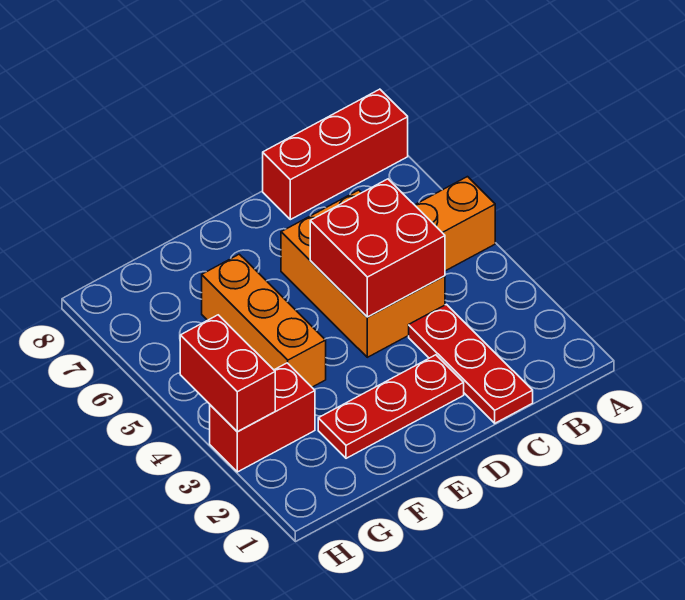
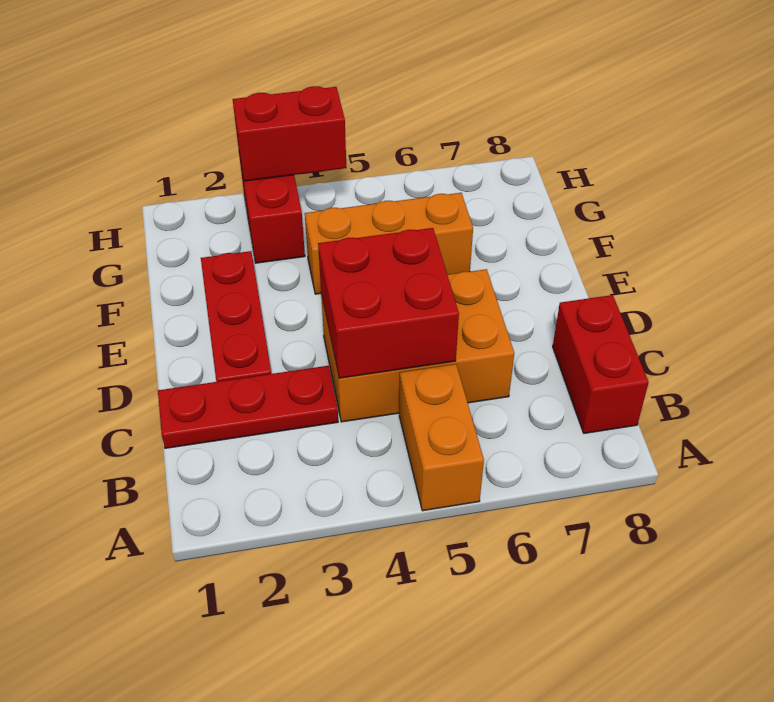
red brick A8:C8 level 1 -> red brick B8:C8 level 1

